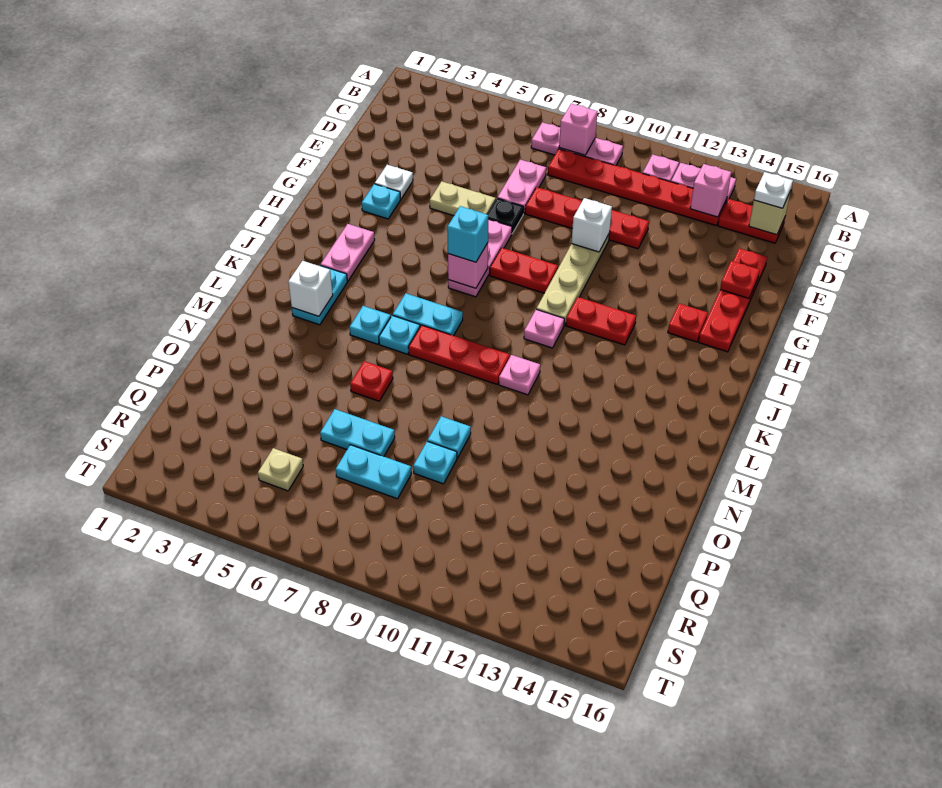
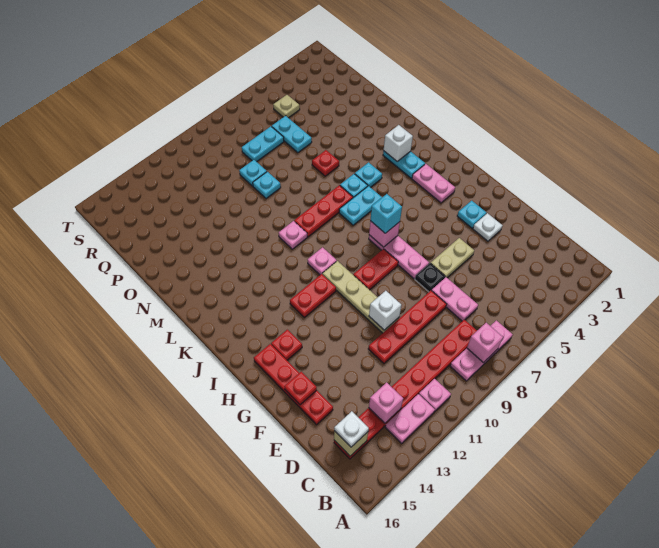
cyan plate P6:P7 level 1 -> cyan plate P6:Q6 level 1

